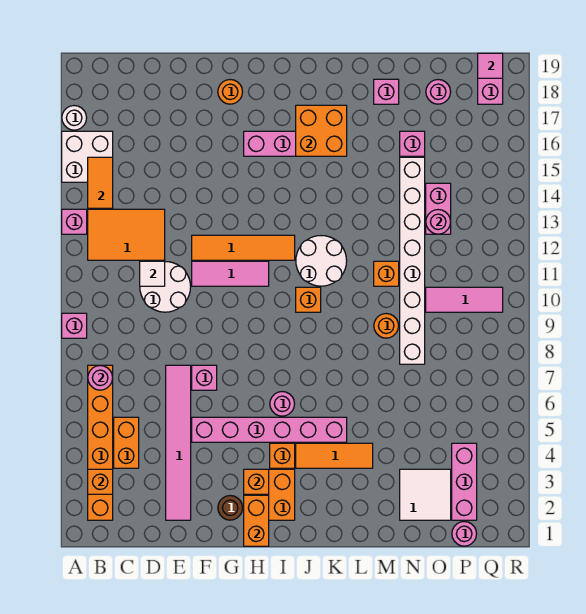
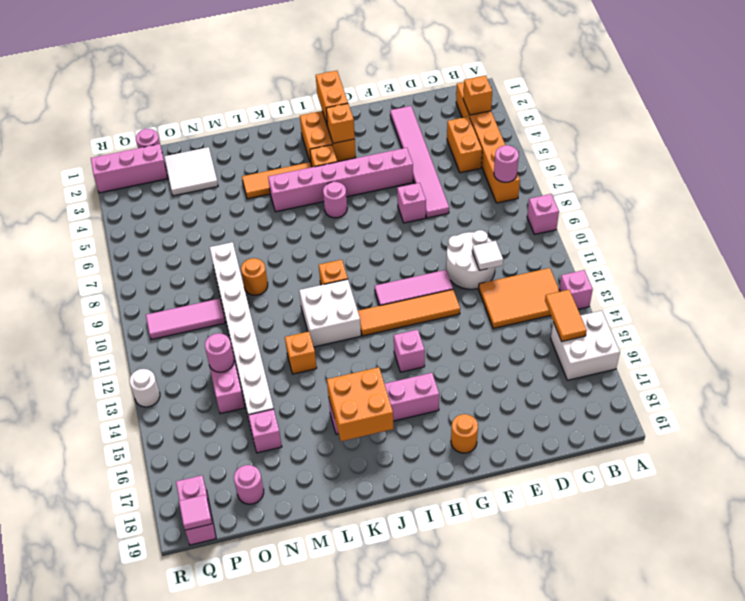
white round brick A17 level 1 -> white round brick R13 level 1
brown round brick G2 level 1 -> none
white round brick J11:K12 level 1 -> white brick J11:K12 level 1
orange brick M11 level 1 -> orange brick L13 level 1
pink brick M18 level 1 -> pink brick H14 level 1
pink brick P2:P4 level 1 -> pink brick P2:R2 level 1

